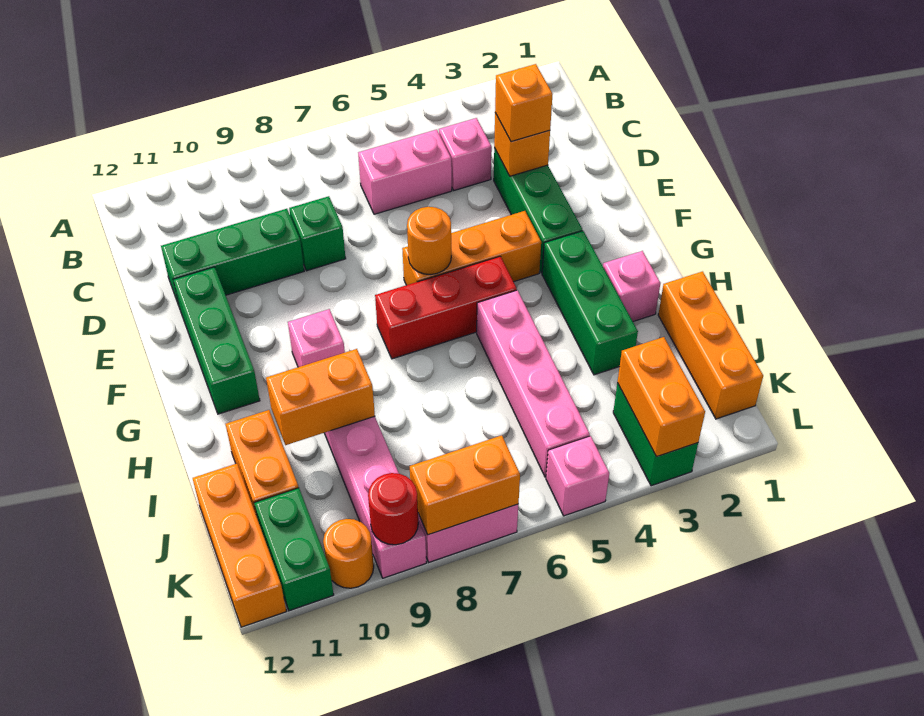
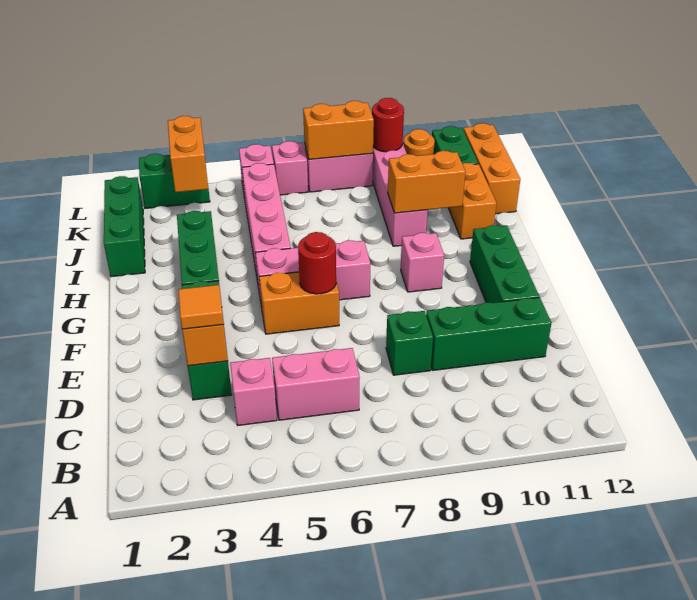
orange brick D3 level 3 -> orange tile D3 level 3
orange brick F4:F6 level 1 -> orange brick F5:F6 level 1
orange round brick F6 level 2 -> red round brick F6 level 2
red brick G5:G7 level 1 -> pink brick G5:G7 level 1
pink brick H2 level 1 -> pink brick L6 level 1
orange brick I1:K1 level 1 -> green brick I1:K1 level 1
green brick K3:L3 level 1 -> green brick L2:L3 level 1

